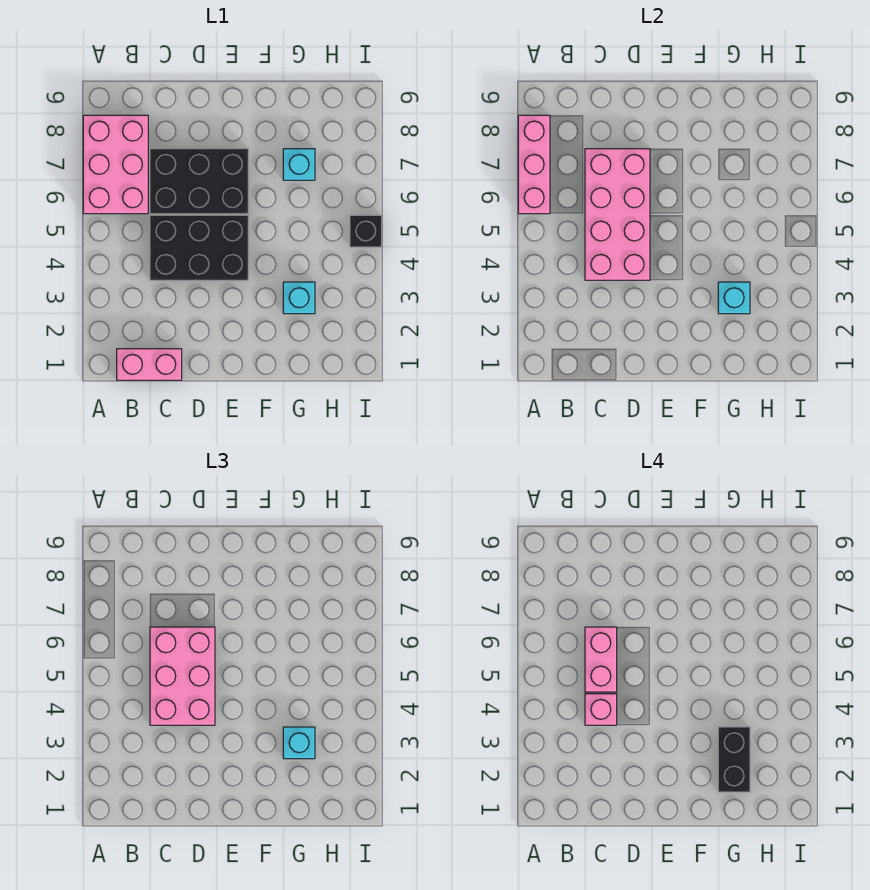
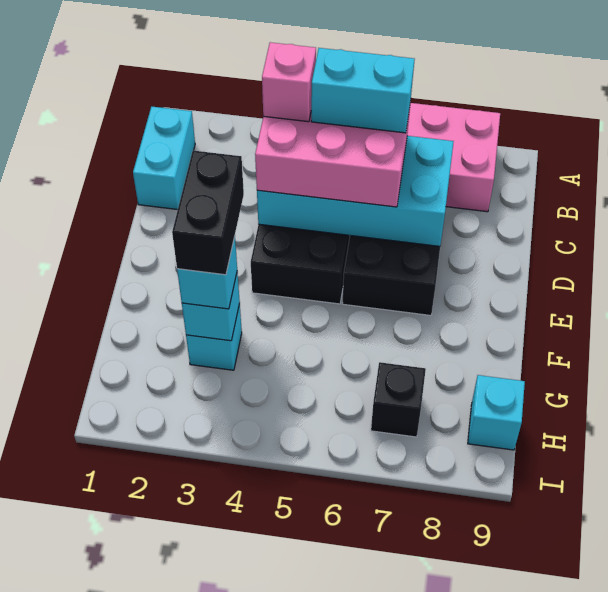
pink brick A6:A8 level 2 -> none
pink brick B1:C1 level 1 -> cyan brick B1:C1 level 1
pink brick C4:D7 level 2 -> cyan brick C4:D7 level 2
pink brick C5:C6 level 4 -> cyan brick C5:C6 level 4
black brick G2:G3 level 4 -> black brick F3:G3 level 4
cyan brick G7 level 1 -> cyan brick H9 level 1
black brick I5 level 1 -> black brick H7 level 1

